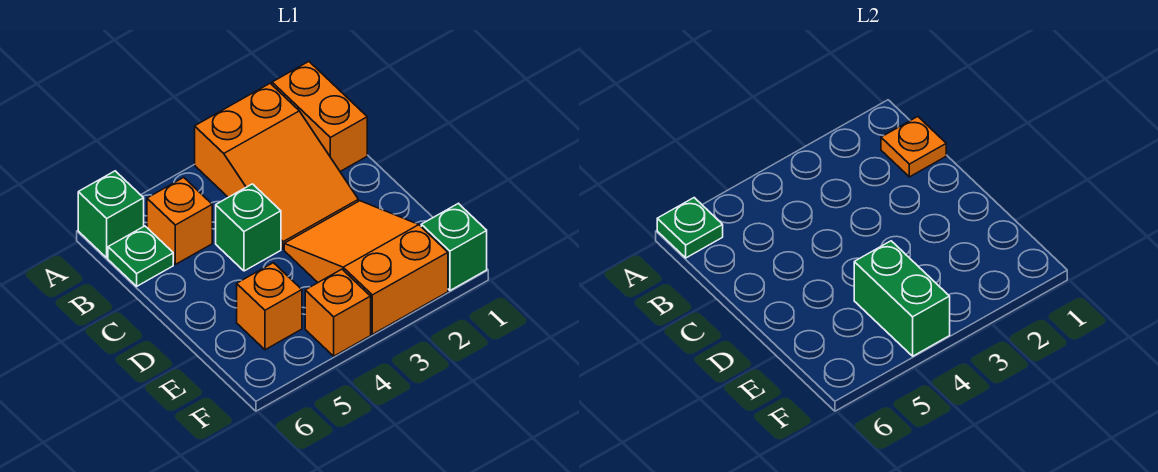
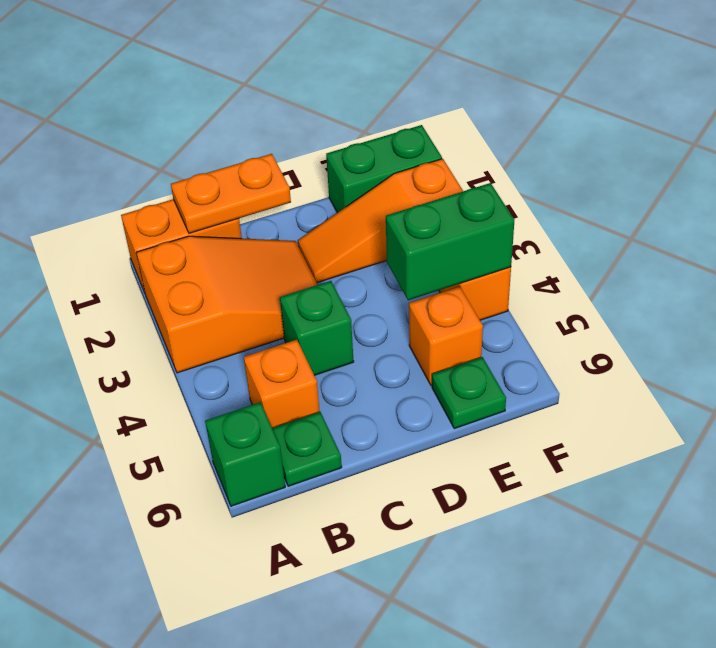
green plate A6 level 2 -> green plate E6 level 1
orange plate B1 level 2 -> orange plate B1:C1 level 2
orange slope D2:F3 level 1 top F -> orange slope D2:F2 level 1 top F
green brick F1 level 1 -> green brick E1:F1 level 1

